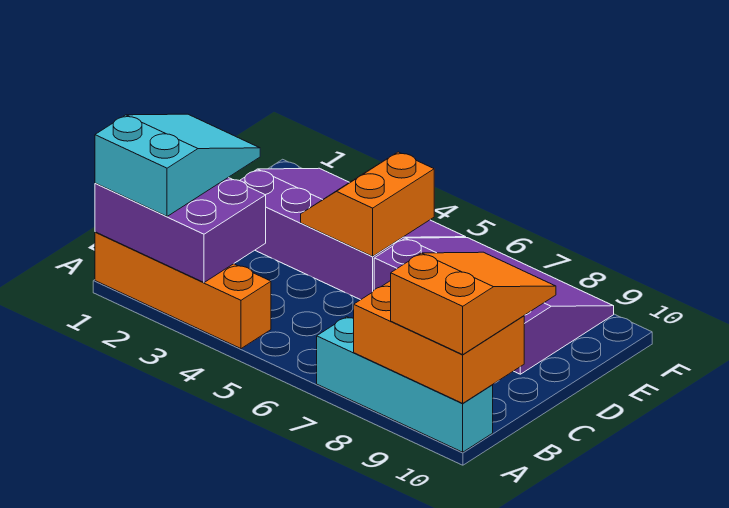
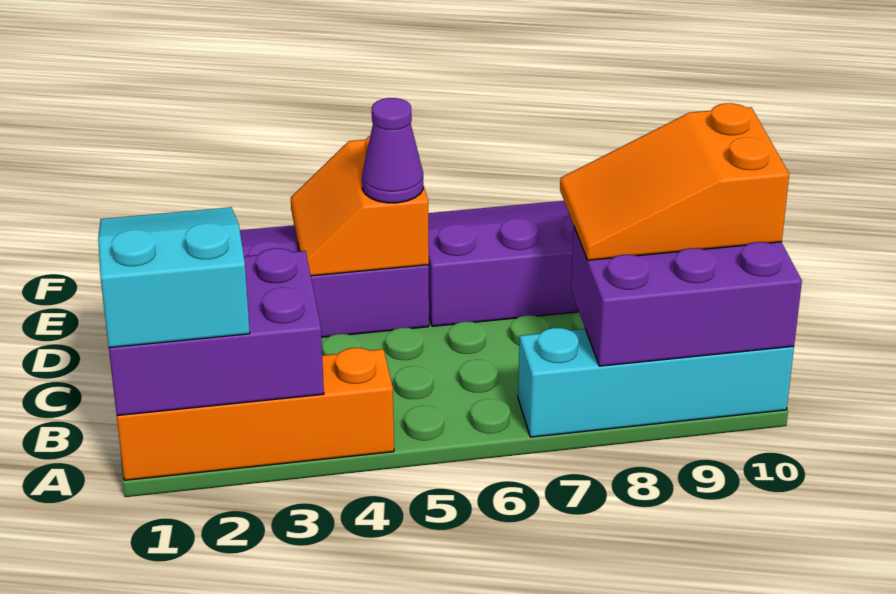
orange brick A8:B10 level 2 -> purple brick A8:B10 level 2
orange slope A9:C10 level 3 top A -> orange slope B8:C10 level 3 top 10
none -> purple cone D5 level 3

